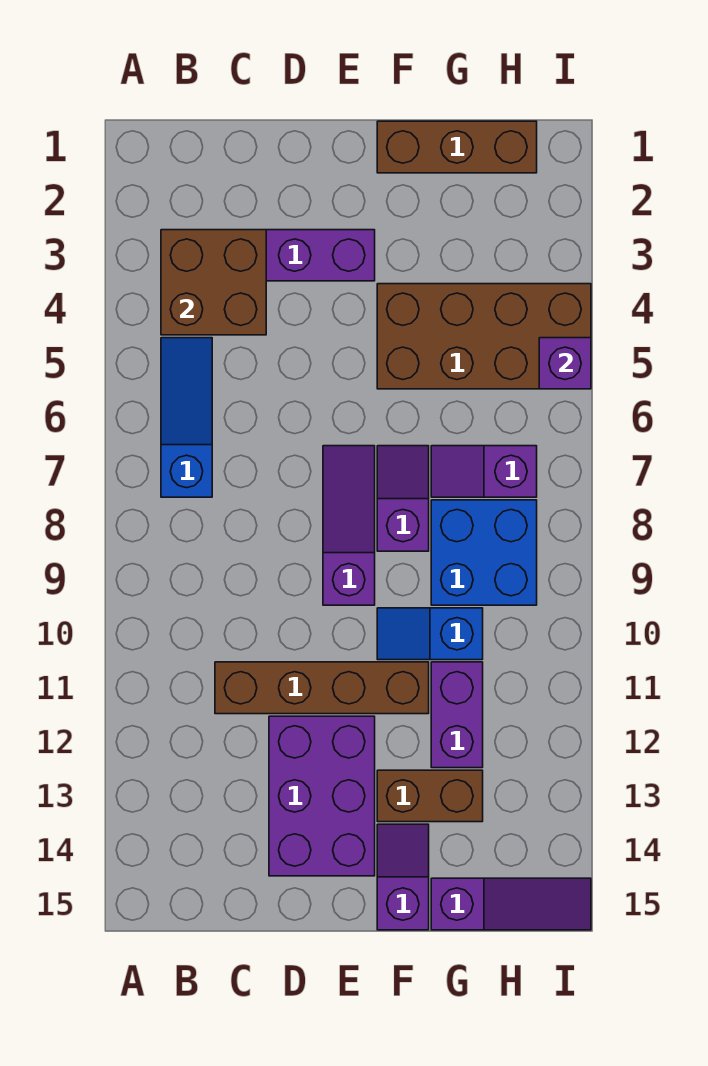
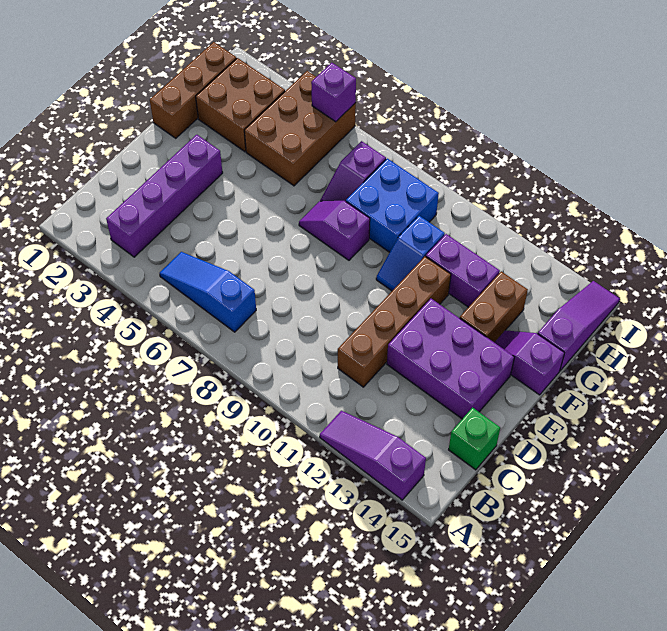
brown brick B3:C4 level 2 -> brown brick G2:H3 level 1
none -> green brick C15 level 1
purple slope E7:E9 level 1 top 9 -> purple slope A12:A14 level 1 top 14
brown brick F4:I5 level 1 -> brown brick G4:I5 level 1

